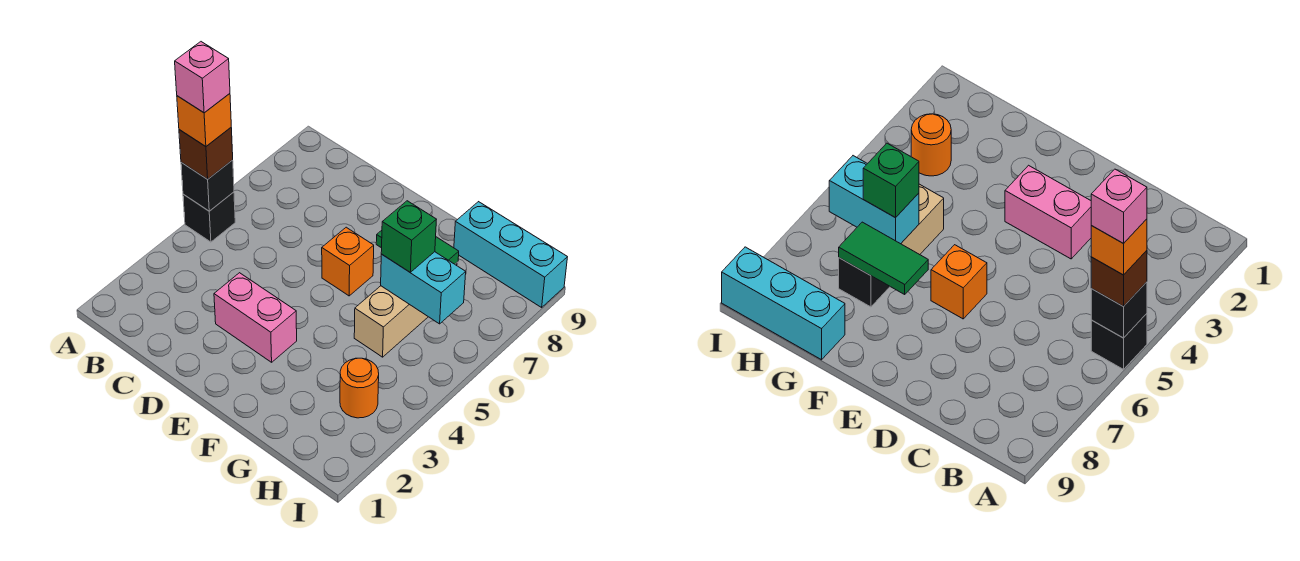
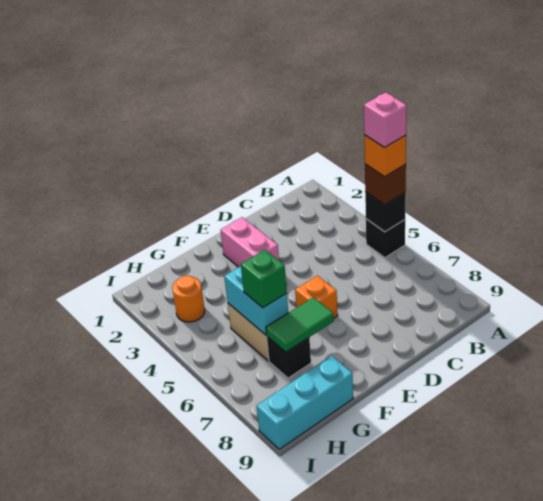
pink brick D3:E3 level 1 -> pink brick E2:E3 level 1
cyan brick G6:H6 level 2 -> cyan brick G5:G6 level 2

